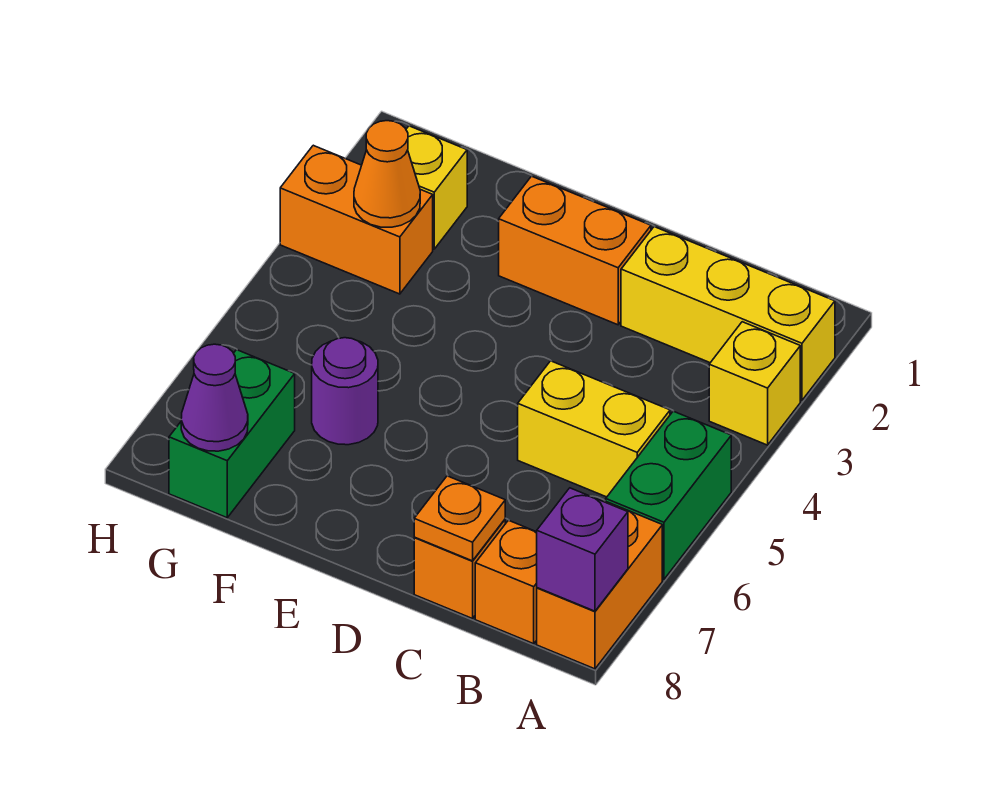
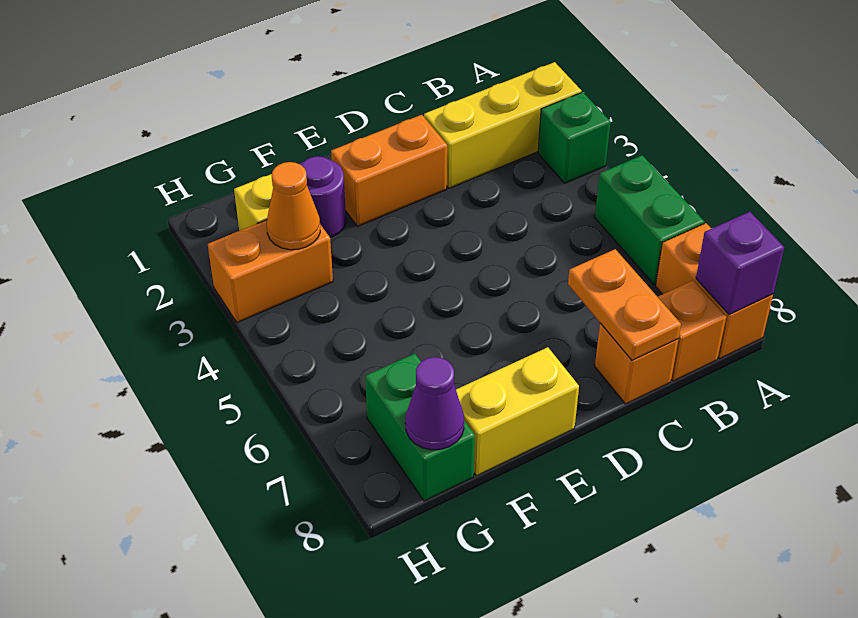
yellow brick A3 level 1 -> green brick A3 level 1
yellow brick B5:C5 level 1 -> yellow brick E8:F8 level 1
orange plate C8 level 2 -> orange plate C7:C8 level 2
purple round brick F6 level 1 -> purple round brick F2 level 1

